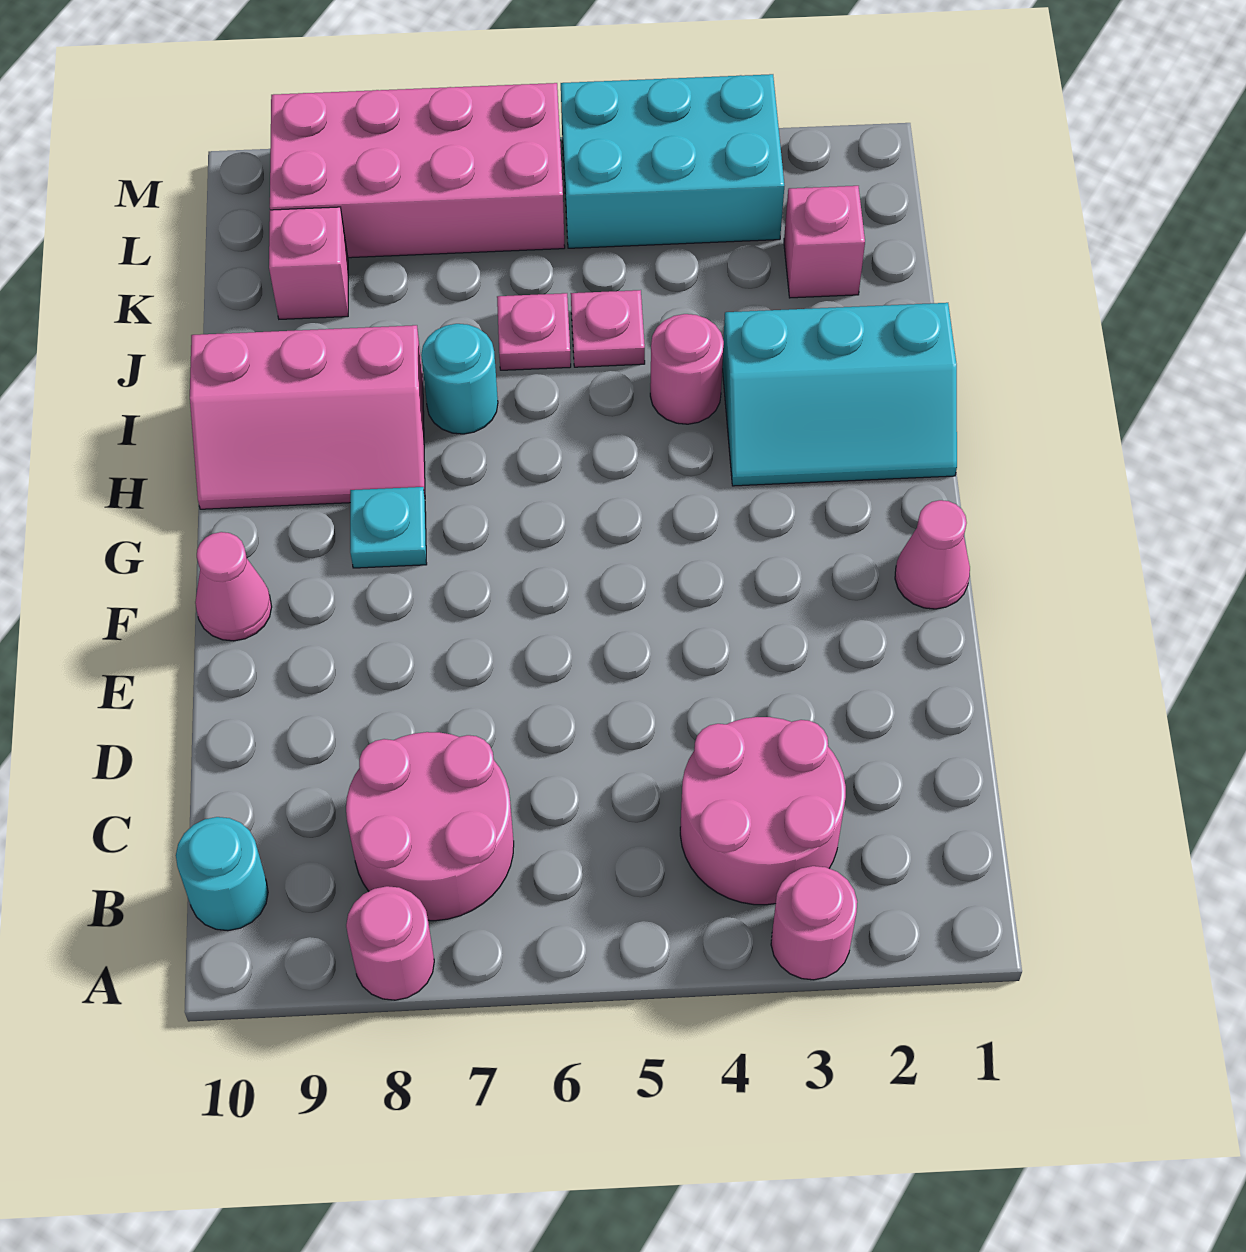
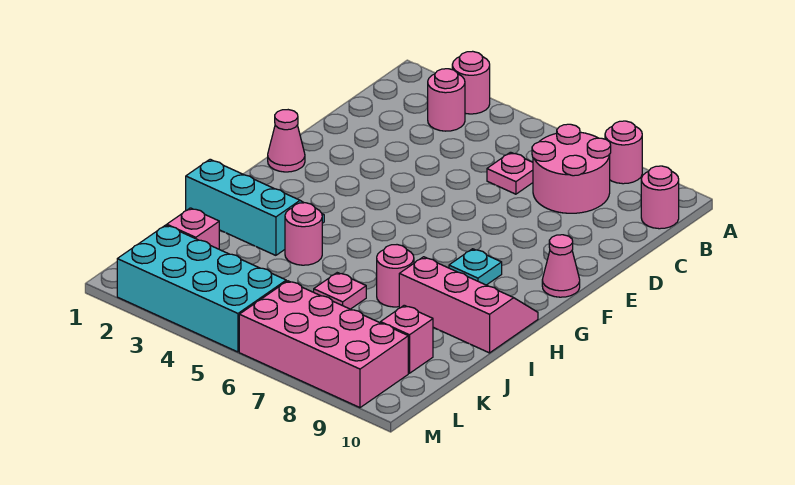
pink round brick B3:C4 level 1 -> pink round brick B3 level 1
cyan round brick B10 level 1 -> pink round brick B10 level 1
cyan round brick I7 level 1 -> pink round brick I7 level 1
pink plate J5 level 1 -> pink plate C6 level 1
cyan brick L3:M5 level 1 -> cyan brick L2:M5 level 1

